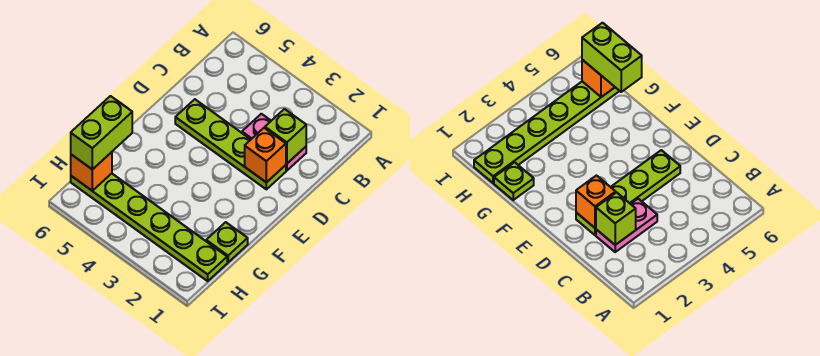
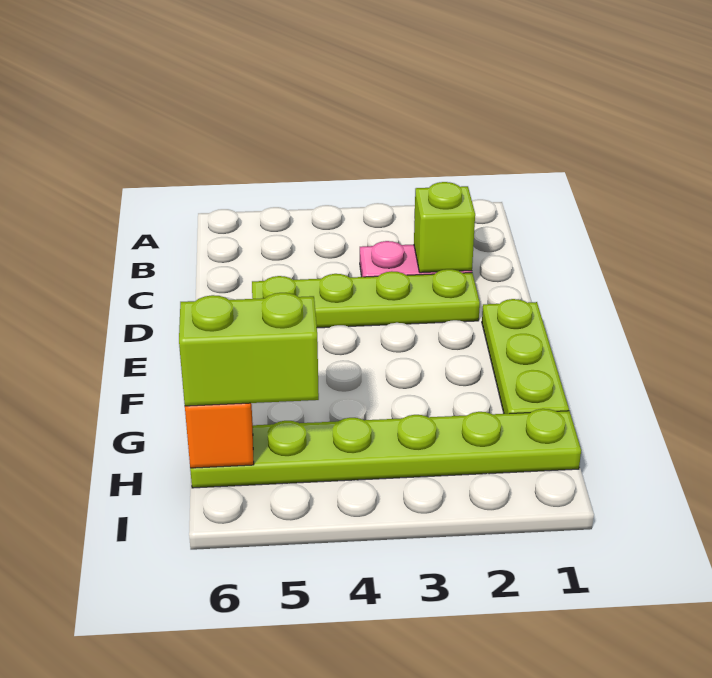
orange brick D2 level 2 -> none
lime plate G1 level 1 -> lime plate E1:G1 level 1
lime brick G6:H6 level 3 -> lime brick H5:H6 level 3

